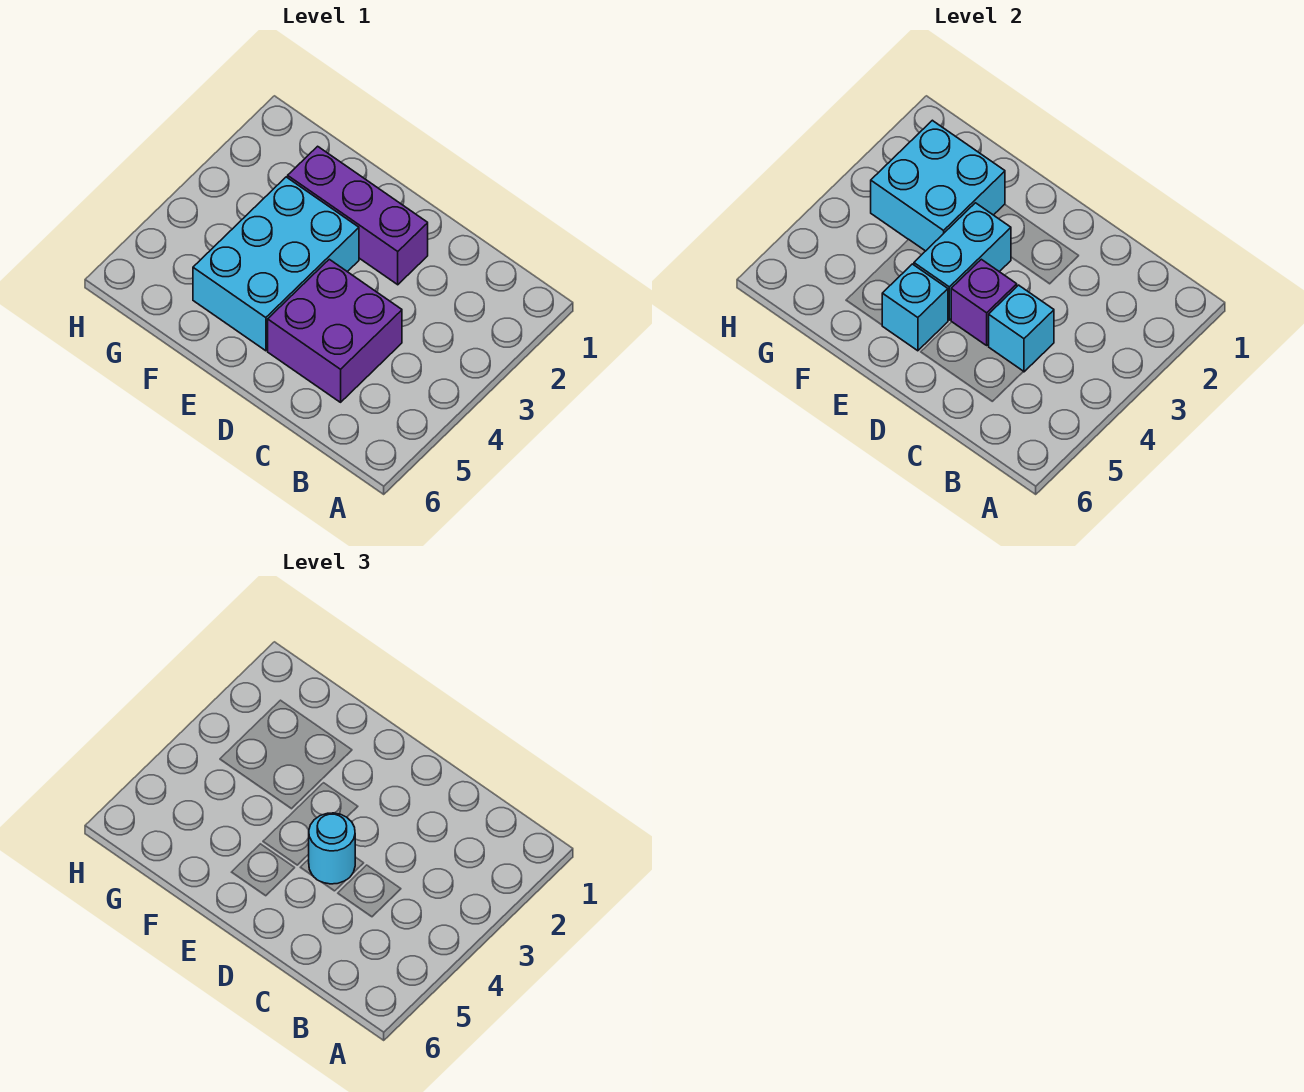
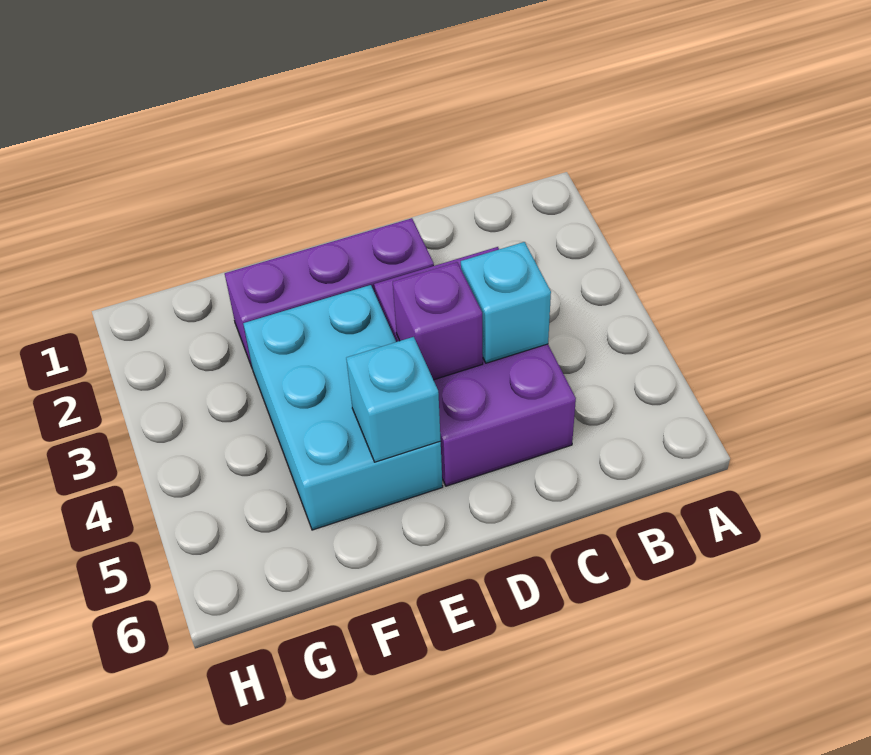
purple brick C4:D5 level 1 -> purple brick C3:D5 level 1
cyan round brick D4 level 3 -> none
cyan brick E3:E4 level 2 -> none
cyan brick F2:G3 level 2 -> none

